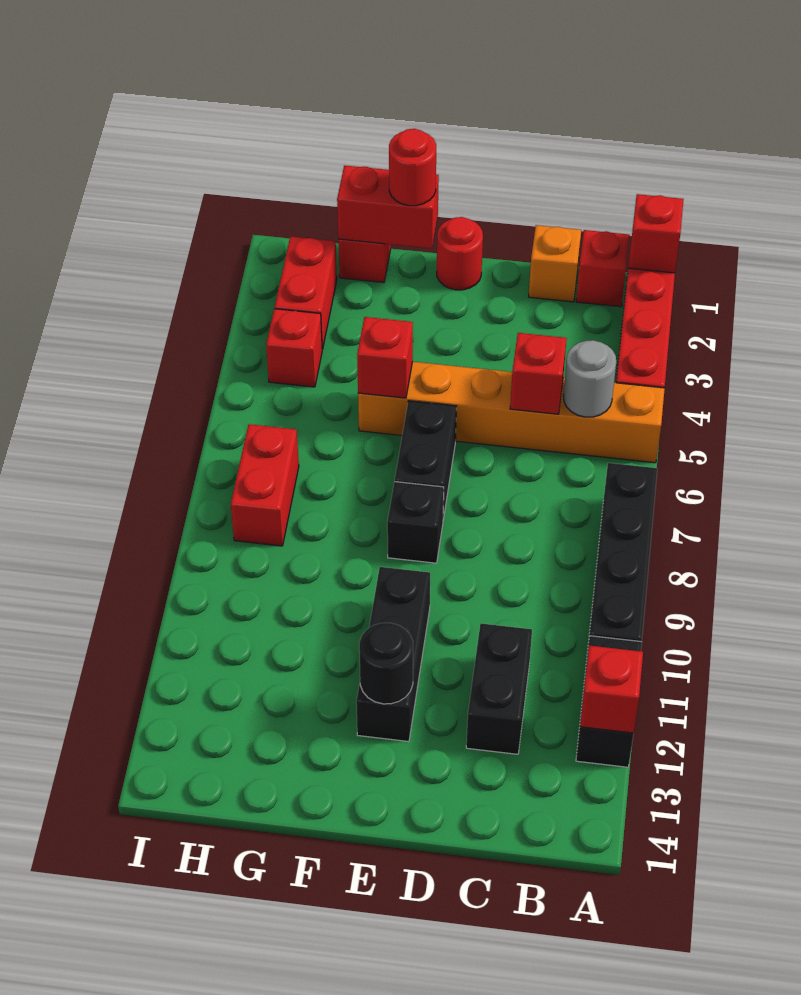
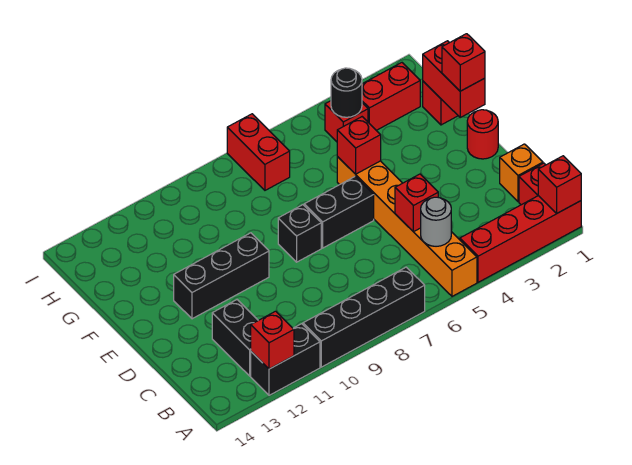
black brick C11:C12 level 1 -> black brick B12:C12 level 1
black round brick E12 level 2 -> black round brick H4 level 2
red round brick F1 level 3 -> red brick F1 level 3
red brick H7:H8 level 1 -> red brick H7:I7 level 1

